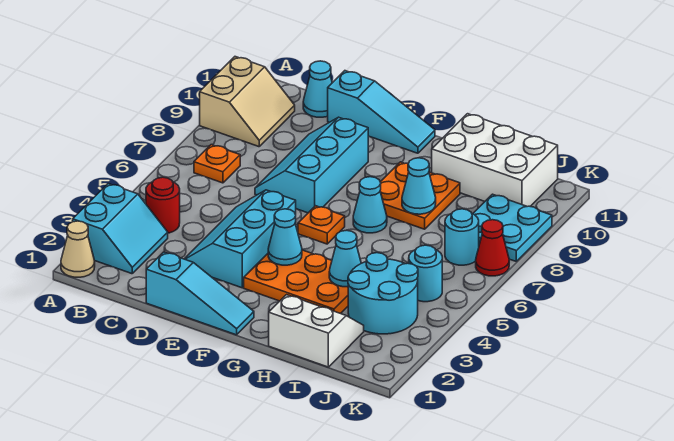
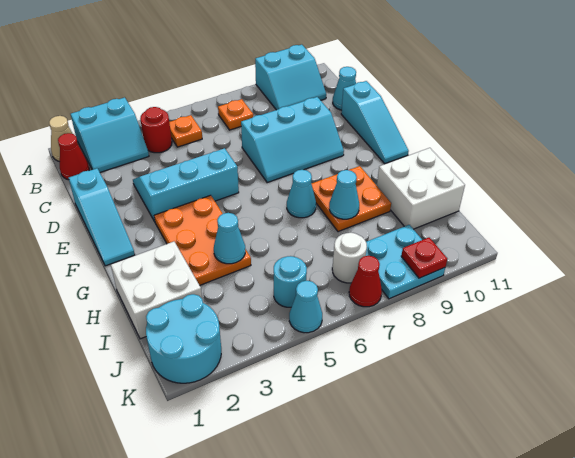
tan slope A9:B10 level 1 top A -> cyan slope A9:B10 level 1 top A
none -> red cone B1 level 1
cyan slope D7:E9 level 1 top E -> cyan slope D7:E9 level 1 top D
cyan cone F4 level 2 -> cyan cone K5 level 1
orange plate F6 level 1 -> orange plate B5 level 1
white slope H1:I2 level 1 top 1 -> white brick H1:I2 level 1
white brick H10:J11 level 1 -> white brick H10:I11 level 1
cyan round brick I3:J4 level 1 -> cyan round brick J1:K2 level 1
cyan round brick J7 level 1 -> white round brick J7 level 1
none -> red plate K9 level 2

